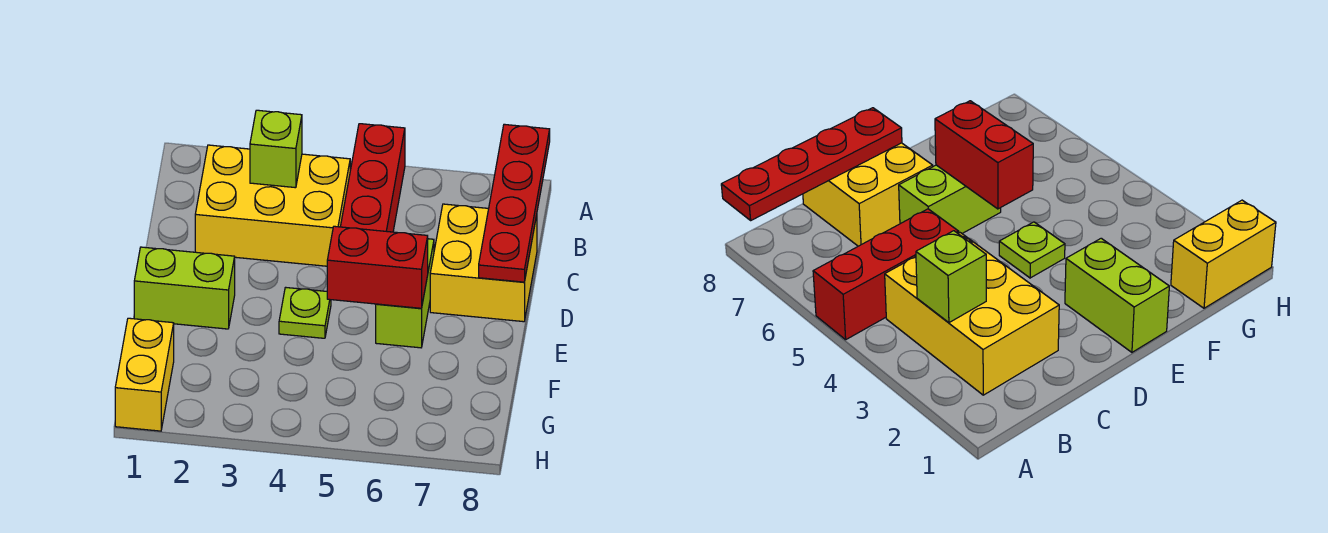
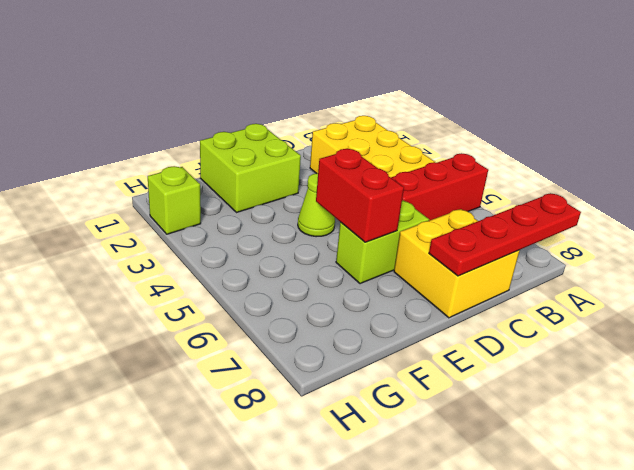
lime brick B3 level 2 -> lime brick H2 level 1
lime brick E1:E2 level 1 -> lime brick E1:F2 level 1
lime plate E4 level 1 -> lime cone E4 level 1
yellow brick G1:H1 level 1 -> none

